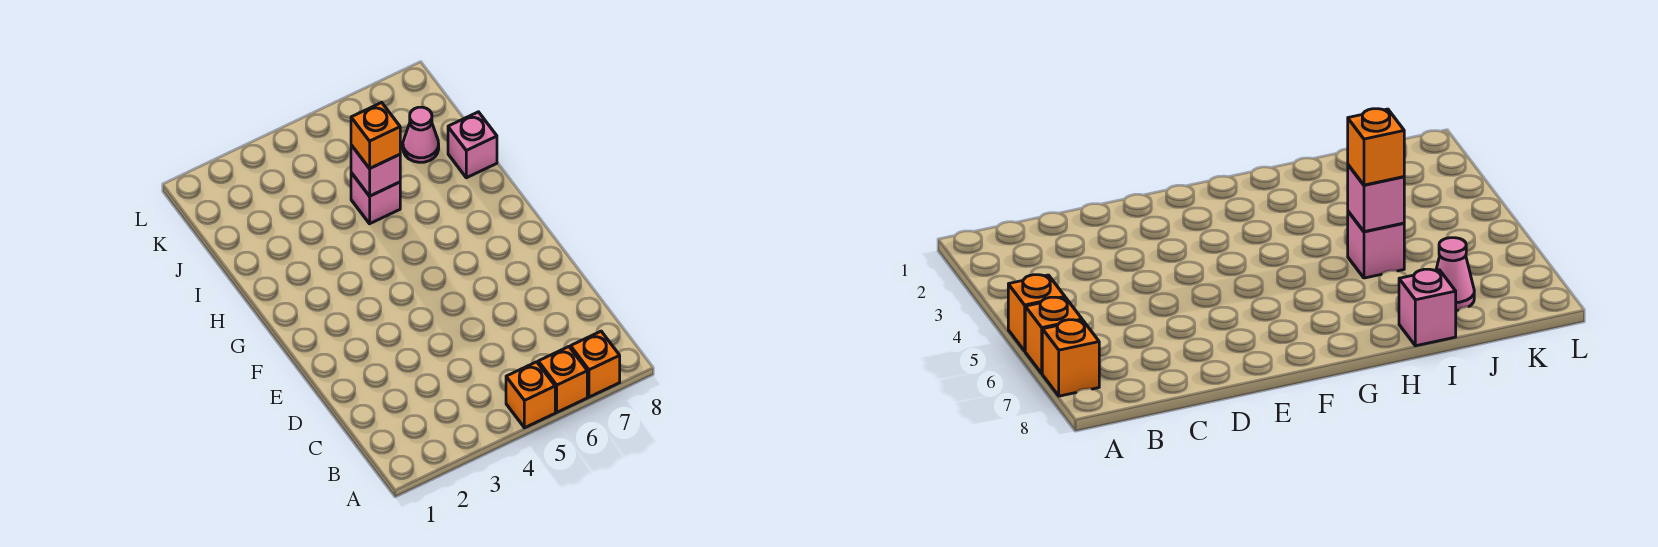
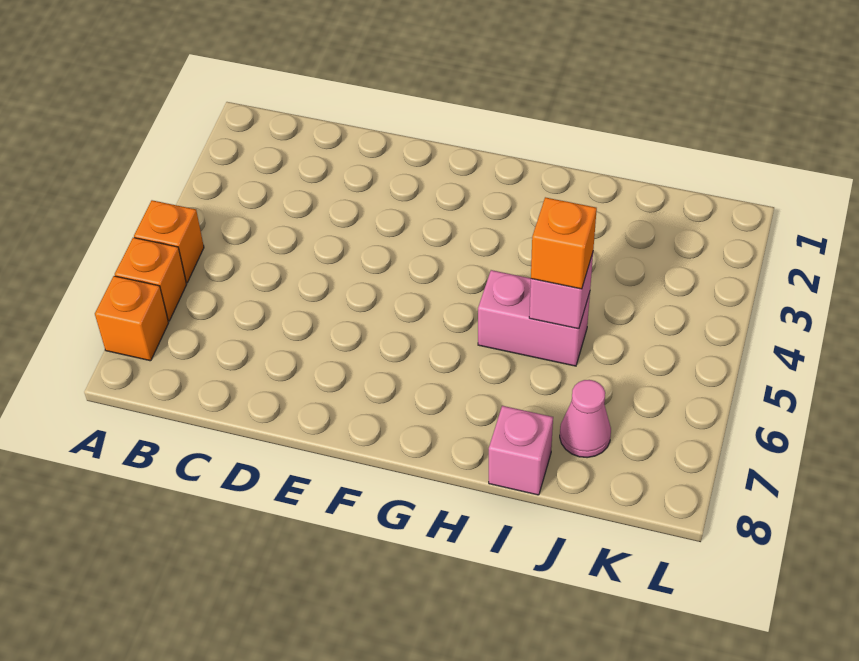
pink brick I5 level 1 -> pink brick H5:I5 level 1

